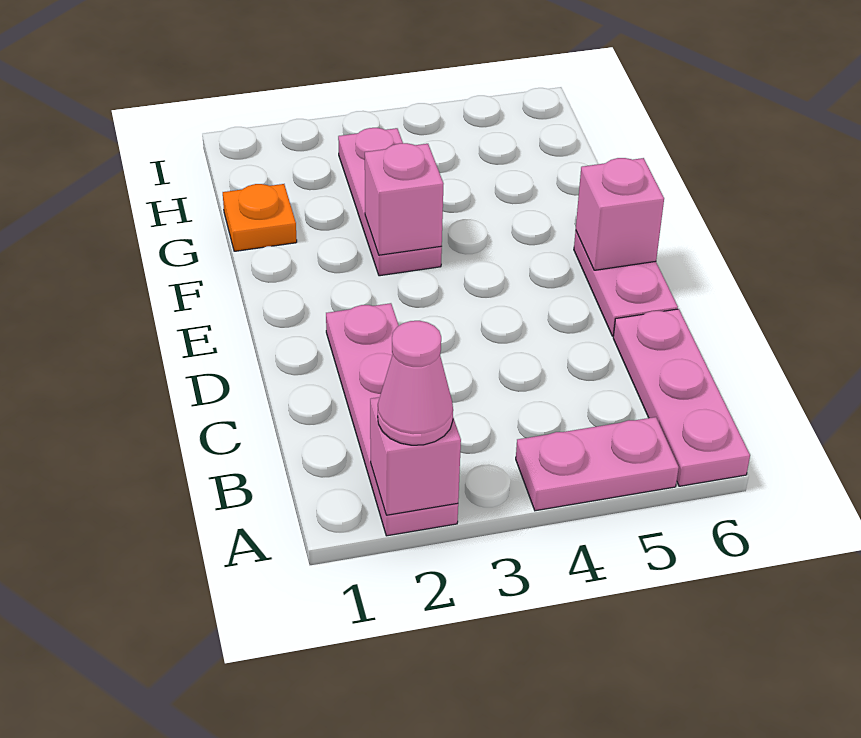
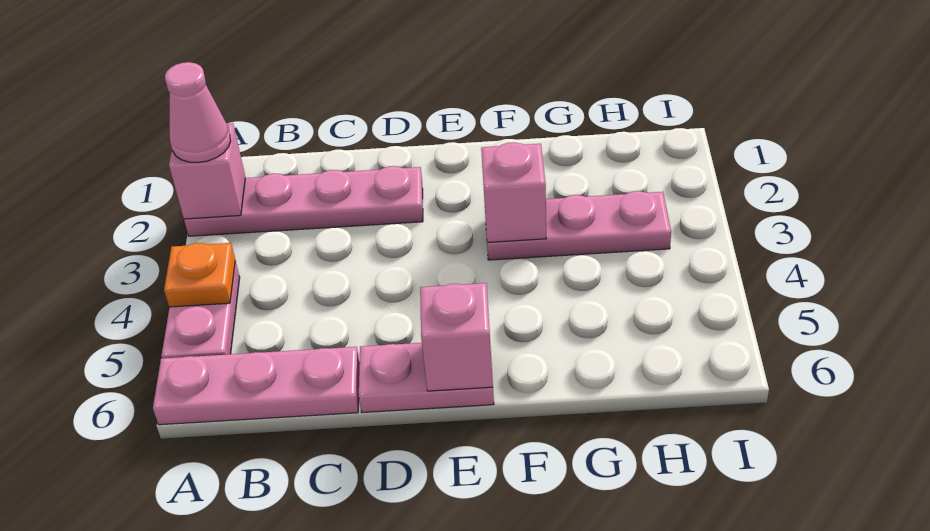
orange plate G1 level 1 -> orange plate A4 level 2

